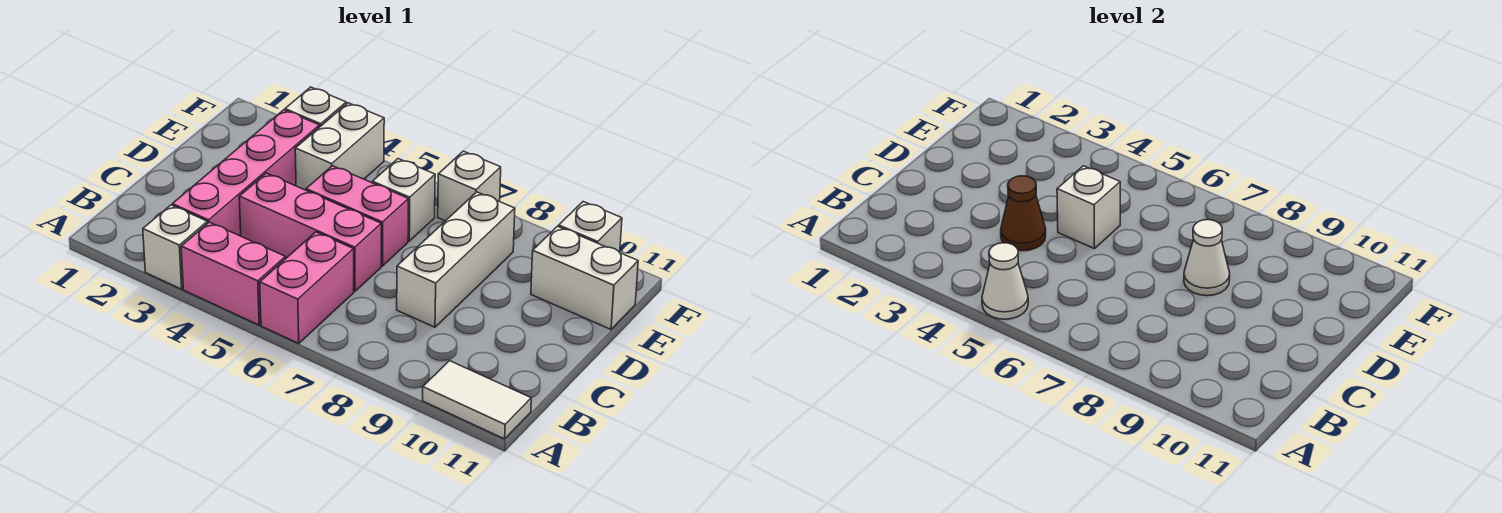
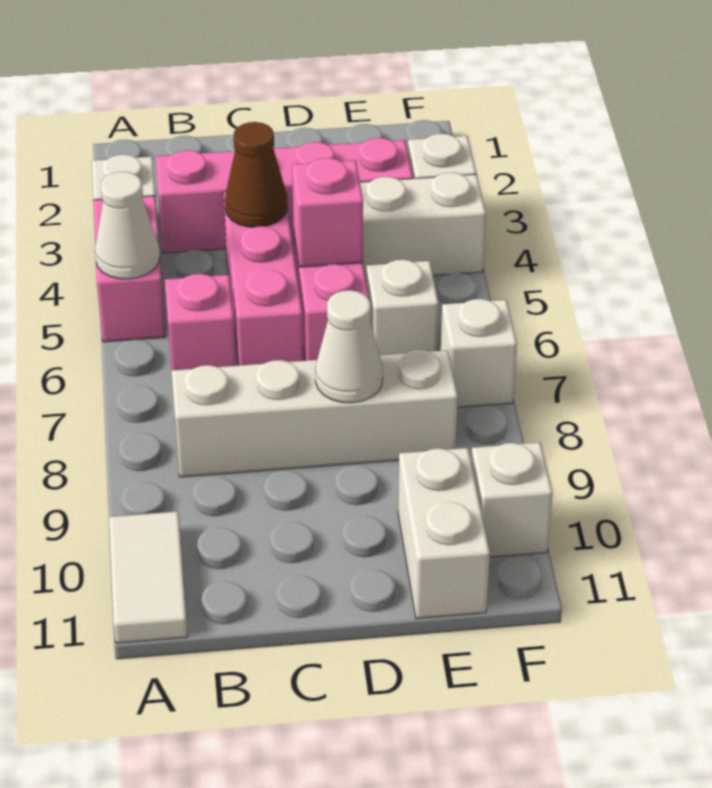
pink brick A6:B6 level 1 -> pink brick B6 level 1
white brick C8:E8 level 1 -> white brick B8:E8 level 1
white brick D5 level 2 -> pink brick D5 level 2

